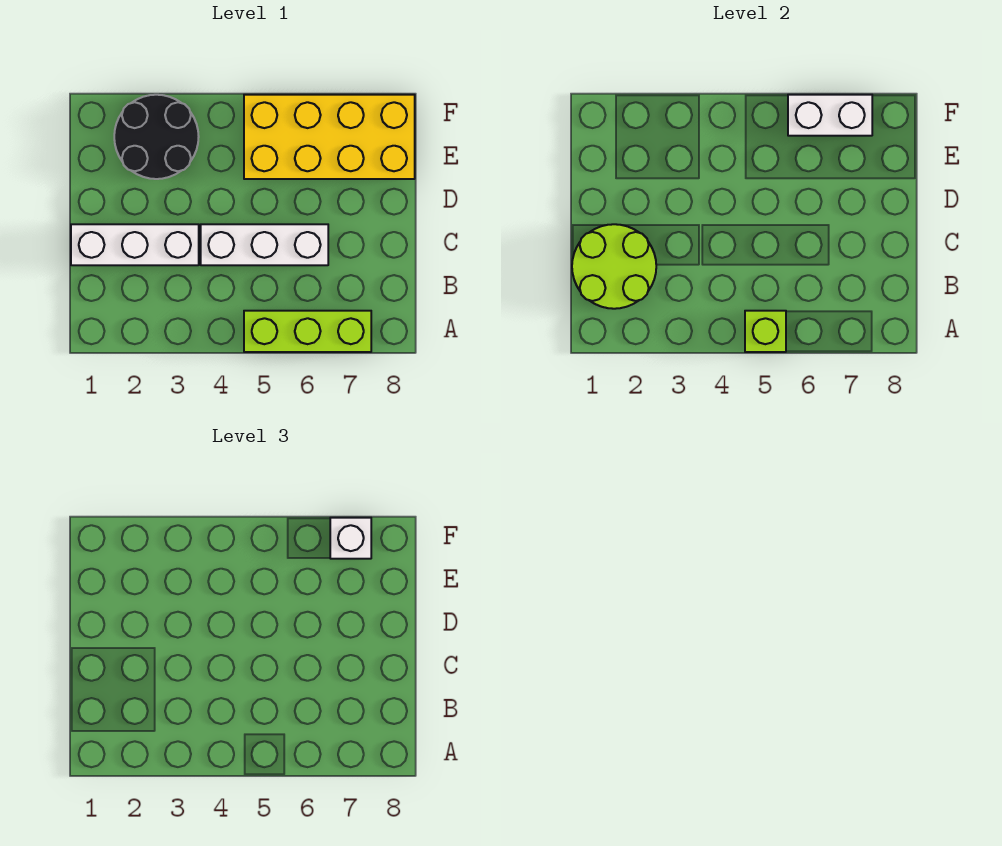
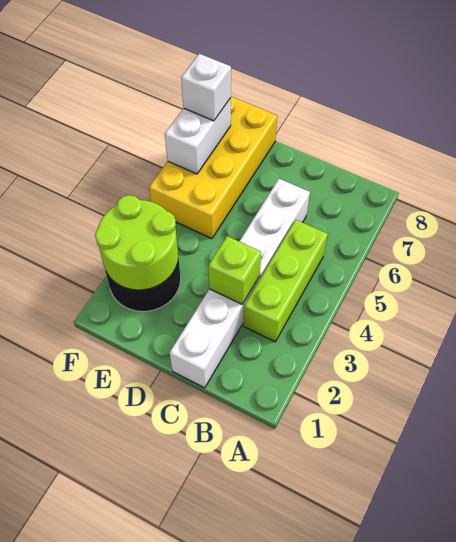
lime brick A5:A7 level 1 -> lime brick B3:B5 level 1
lime brick A5 level 2 -> lime brick C3 level 2
lime round brick B1:C2 level 2 -> lime round brick E2:F3 level 2

